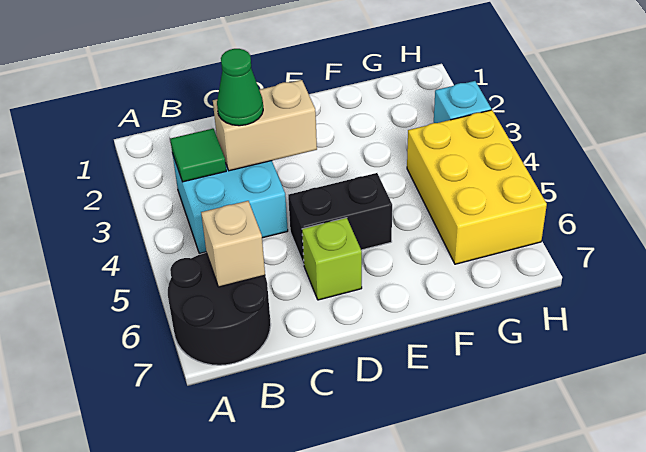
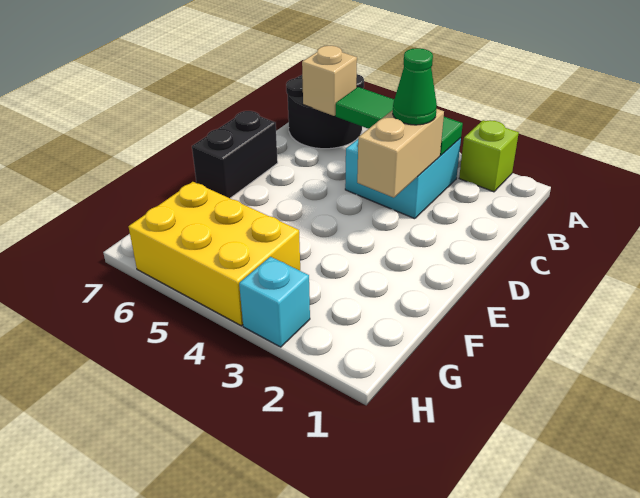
green tile B3 level 2 -> green tile B3:B5 level 2
black brick D5:E5 level 1 -> black brick D7:E7 level 1
lime brick D6 level 1 -> lime brick A2 level 1

